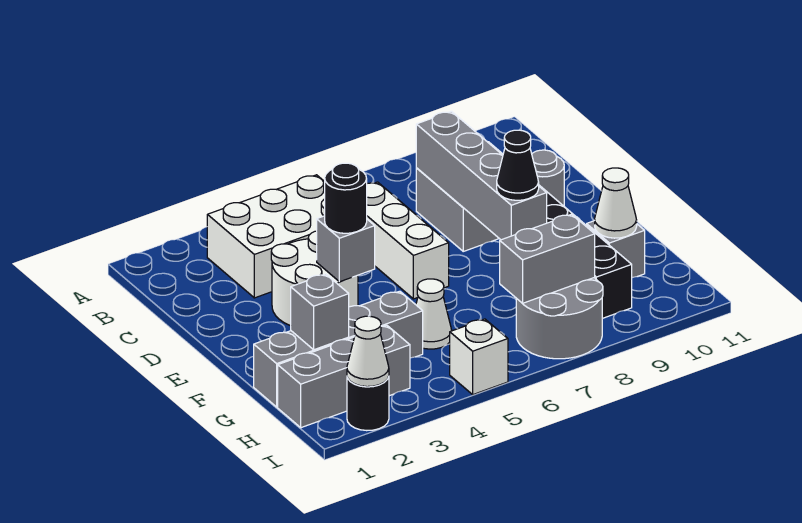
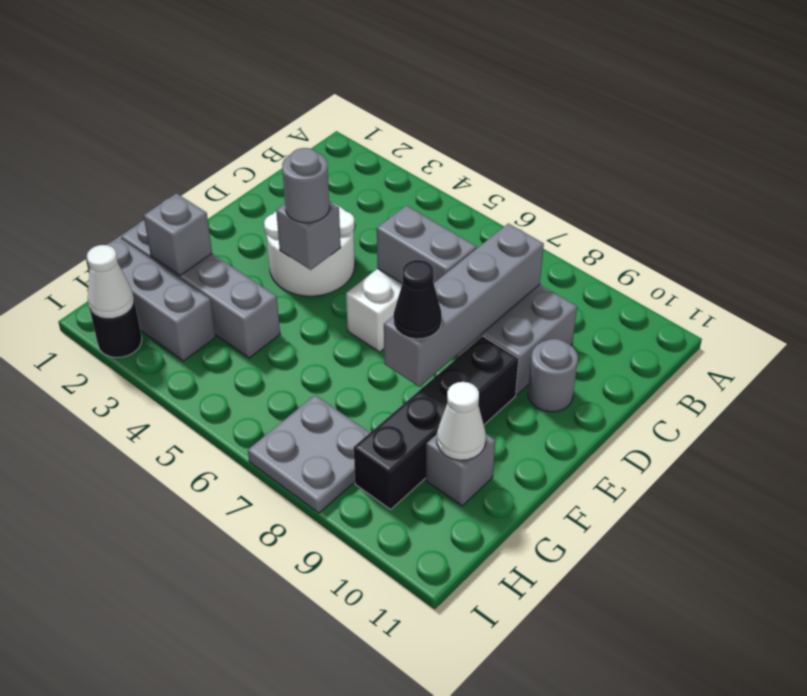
white brick B3:C5 level 1 -> none
black round brick E4 level 3 -> grey round brick E4 level 3
white cone G5 level 1 -> none
grey round brick H7:I8 level 1 -> grey plate H7:I8 level 1
grey brick H7:H8 level 2 -> grey brick D6:D7 level 2
white brick I5 level 1 -> none

